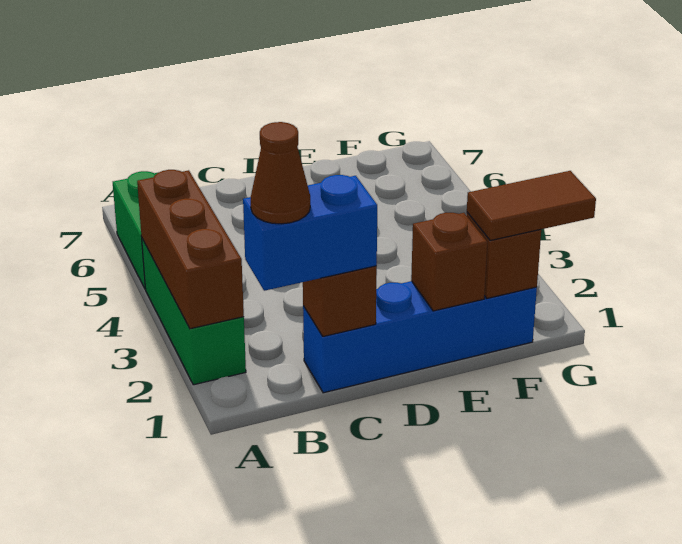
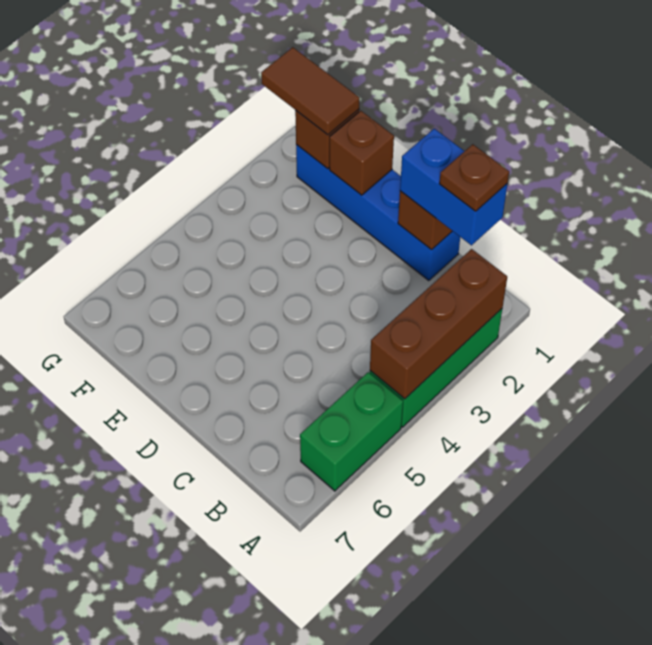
brown cone B1 level 4 -> brown plate B1 level 4

